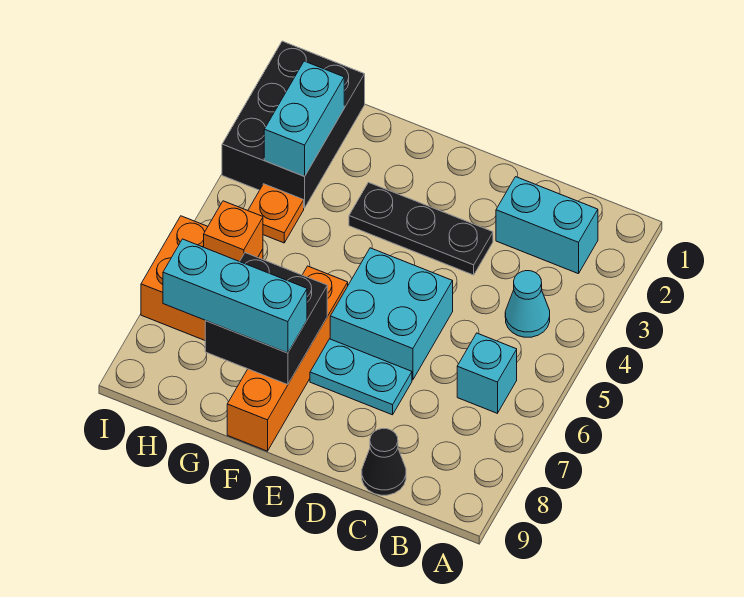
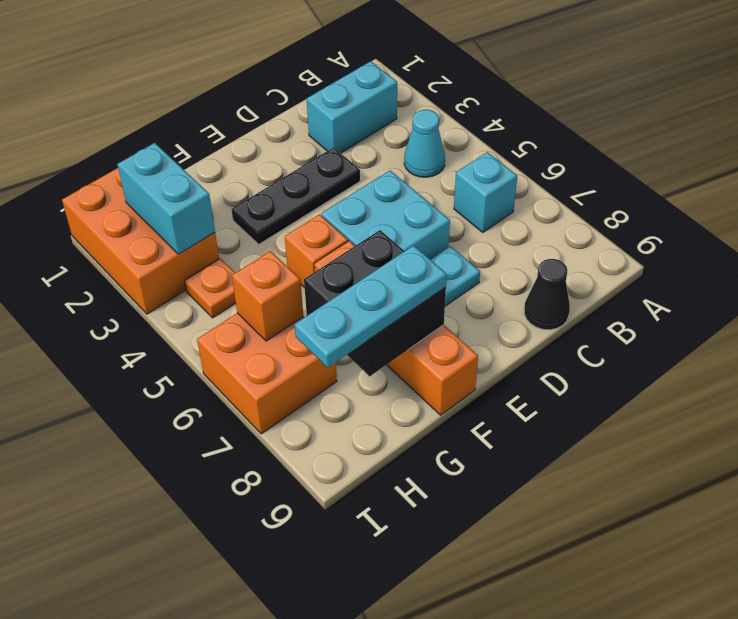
none -> orange brick F5 level 1
cyan brick F8:H8 level 3 -> cyan plate F8:H8 level 3
black brick H1:I3 level 1 -> orange brick H1:I3 level 1

